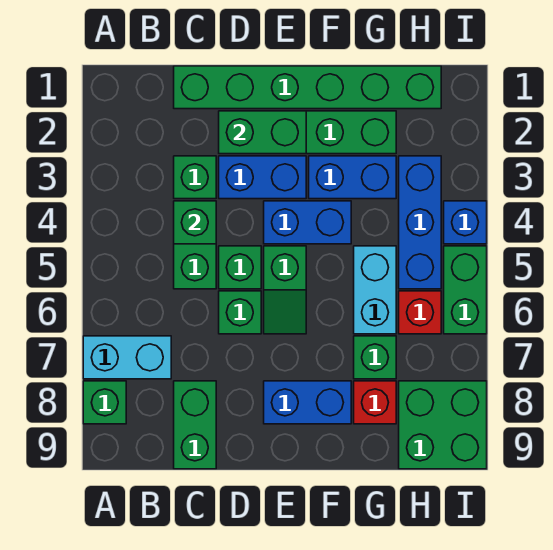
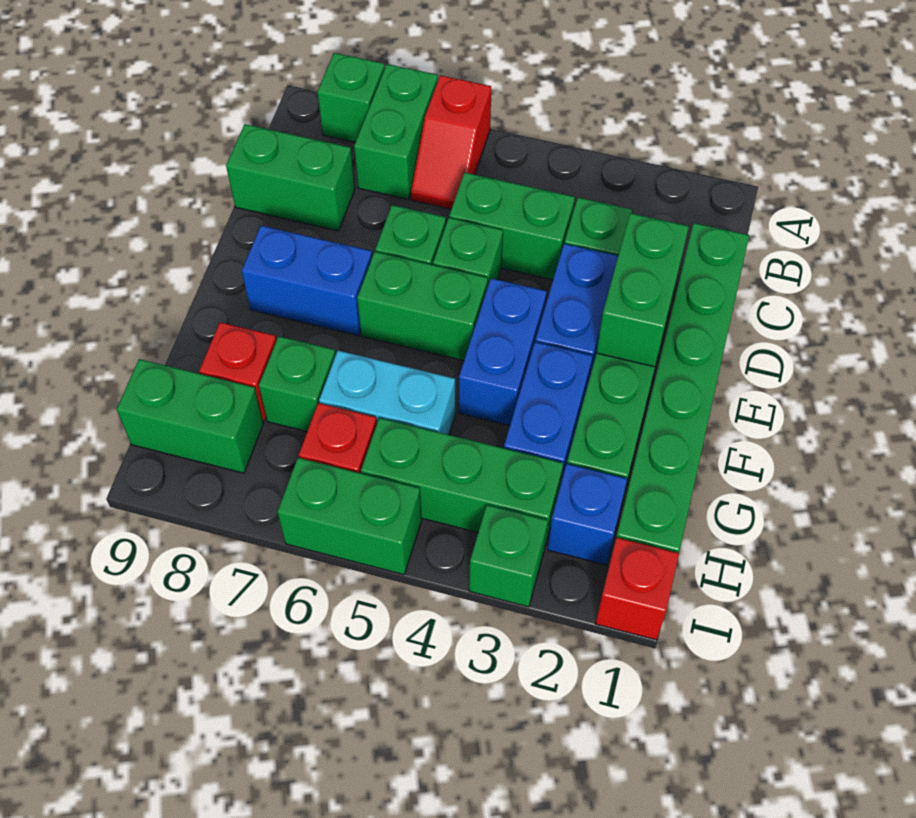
none -> red slope A6:B6 level 1 top A
cyan brick A7:B7 level 1 -> green brick A7:B7 level 1
green brick C4 level 2 -> green brick I3 level 1
green slope E5:E6 level 1 top 5 -> green brick E5:E6 level 1
blue brick E8:F8 level 1 -> blue brick E7:E8 level 1
blue brick H3:H5 level 1 -> green brick H3:H5 level 1
green brick H8:I9 level 1 -> green brick H8:H9 level 1
none -> red brick I1 level 1
blue brick I4 level 1 -> blue brick H2 level 1

